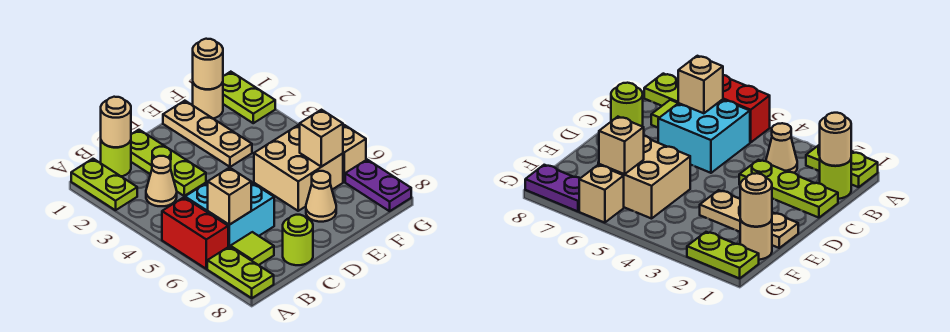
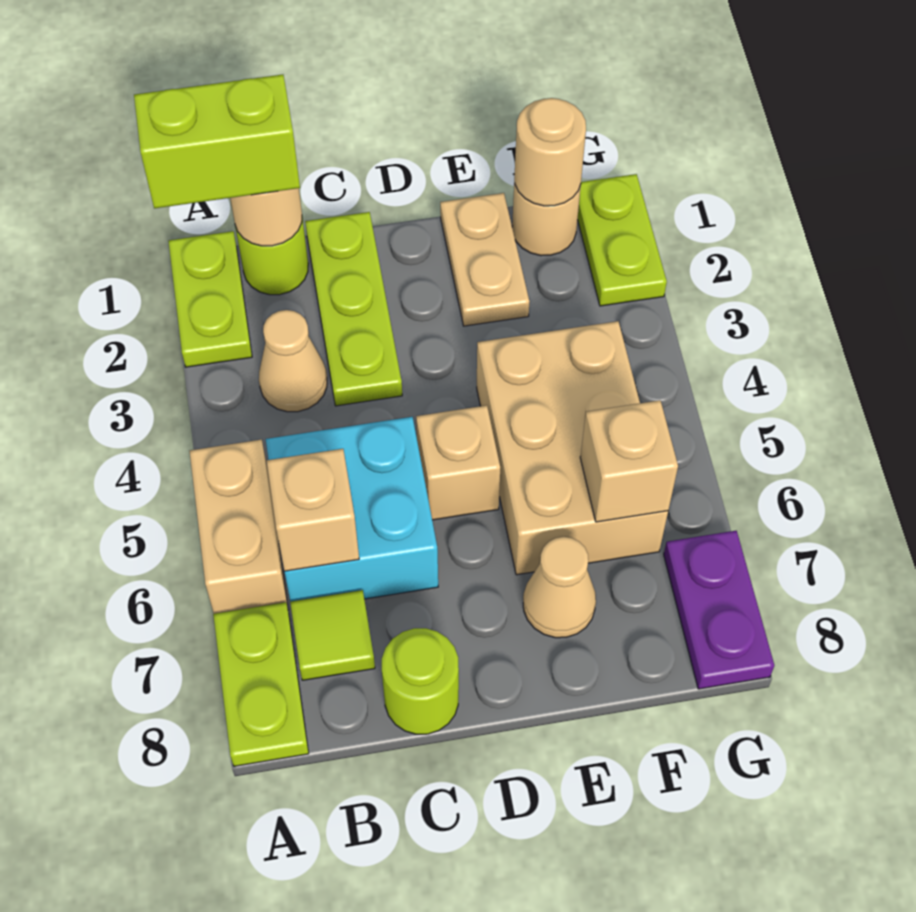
none -> lime brick A1:B1 level 3
red brick A5:A6 level 1 -> tan brick A5:A6 level 1
tan plate E1:E3 level 1 -> tan plate E1:E2 level 1
tan brick E5:F6 level 1 -> tan brick E4:F6 level 1
tan brick G6 level 1 -> tan brick D5 level 1

